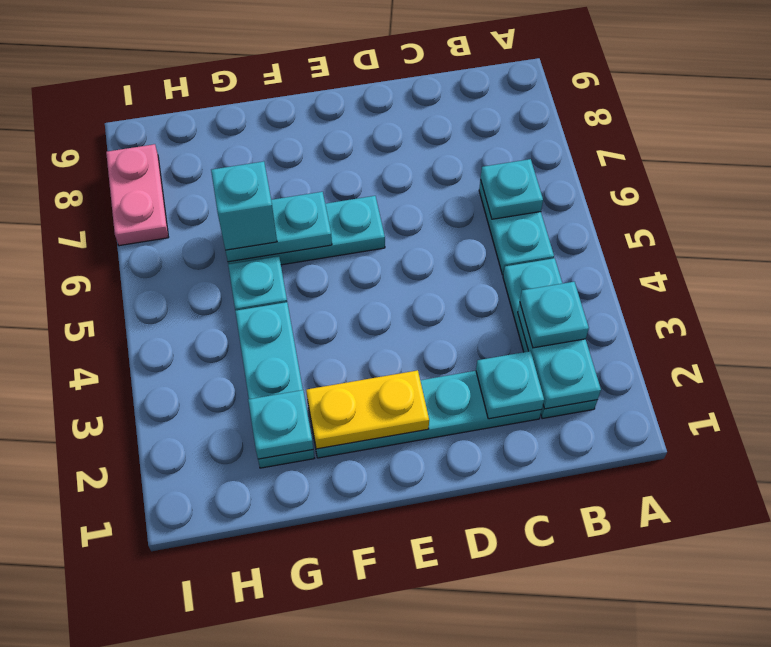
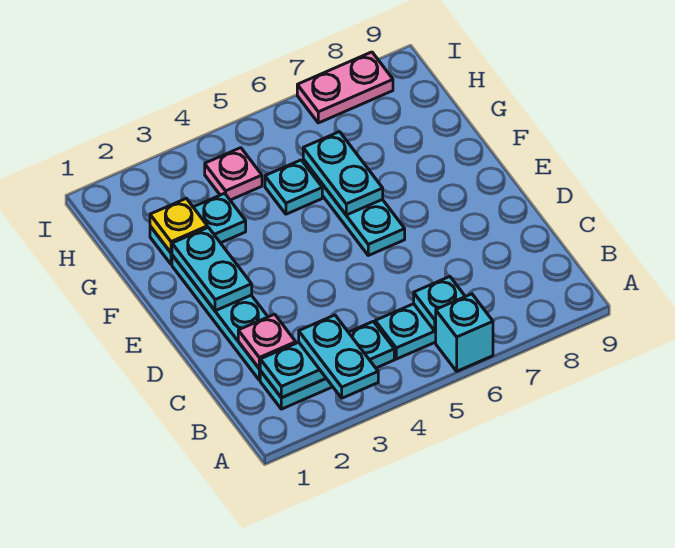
cyan plate B3 level 3 -> cyan plate A3:B3 level 3
cyan plate C2 level 2 -> pink plate C2 level 2
yellow plate E2:F2 level 2 -> cyan plate E2:F2 level 2
cyan plate G2:G4 level 1 -> cyan plate G2:G3 level 1
cyan plate G2 level 2 -> yellow plate G2 level 2
cyan brick G6 level 3 -> cyan brick A6 level 1
none -> pink plate H4 level 1

